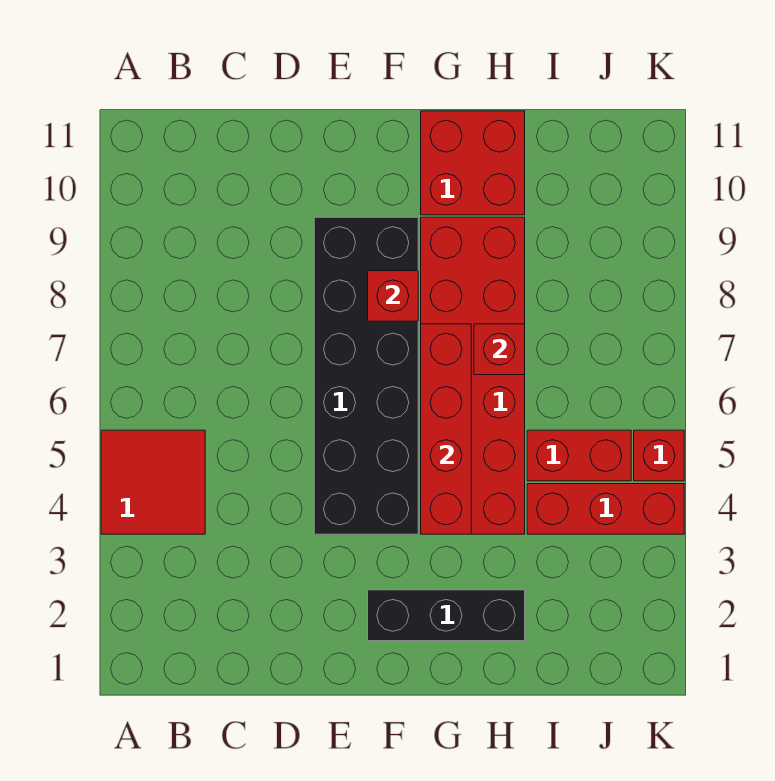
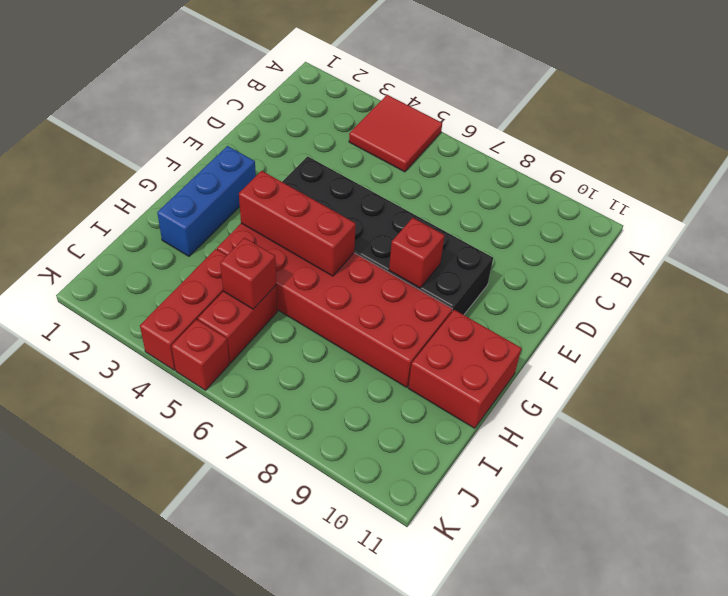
black brick F2:H2 level 1 -> blue brick F2:H2 level 1
red brick G4:G7 level 2 -> red brick G4:G6 level 2
red brick H7 level 2 -> red brick I5 level 2

